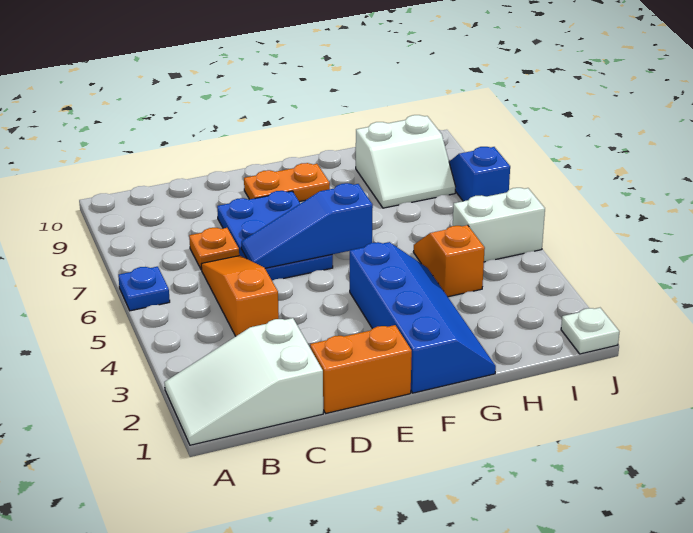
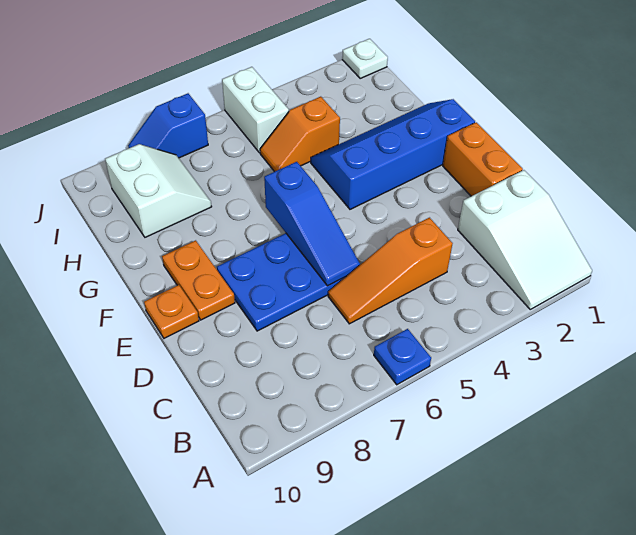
orange plate C7 level 1 -> orange plate E10 level 1

